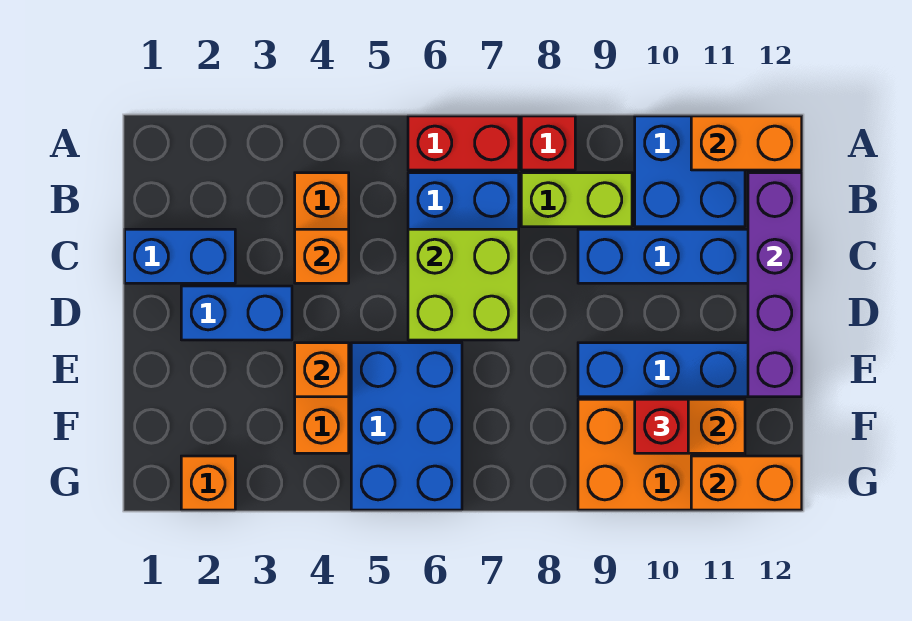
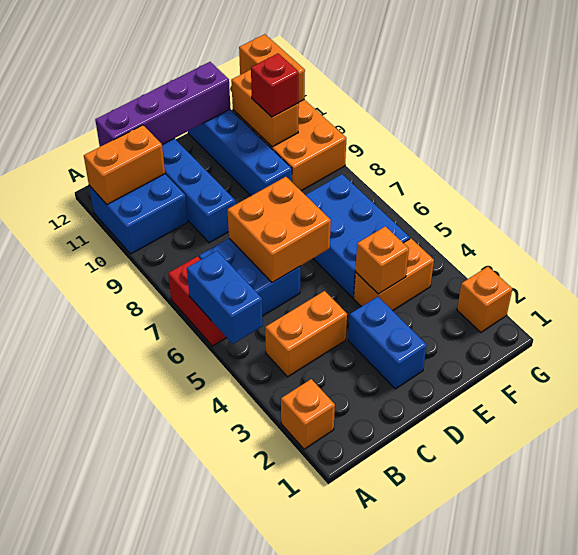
red brick A8 level 1 -> none
orange brick A11:A12 level 2 -> orange brick A11:B11 level 2
lime brick B8:B9 level 1 -> none
blue brick C1:C2 level 1 -> blue brick A5:A6 level 2
orange brick C4 level 2 -> orange brick A2 level 1
lime brick C6:D7 level 2 -> orange brick C6:D7 level 2
blue brick E5:G6 level 1 -> blue brick E5:F7 level 1

